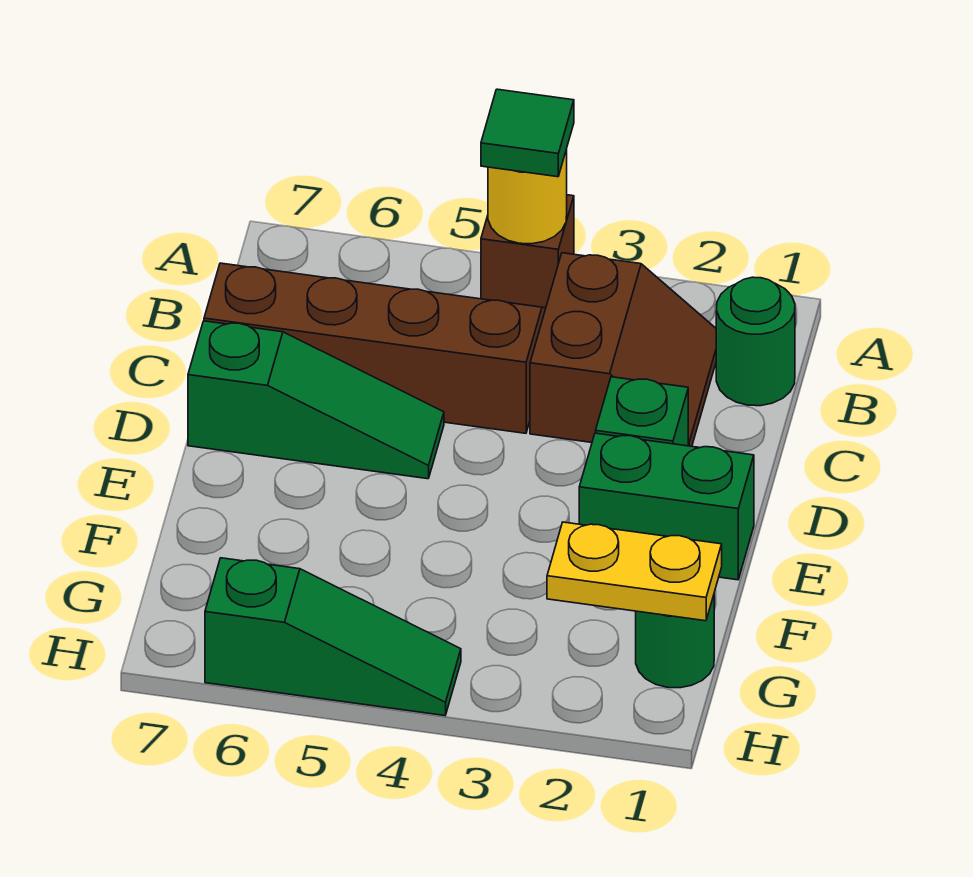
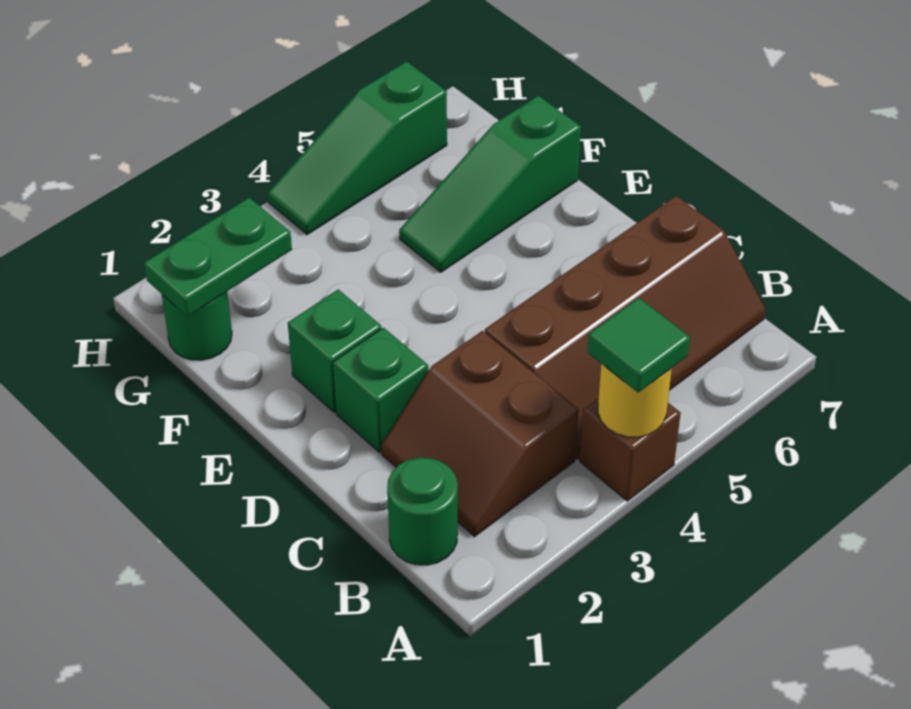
green slope D5:D7 level 1 top 7 -> green slope F5:F7 level 1 top 7
green brick E1:E2 level 1 -> green brick E2 level 1
yellow plate G1:G2 level 2 -> green plate G1:G2 level 2

